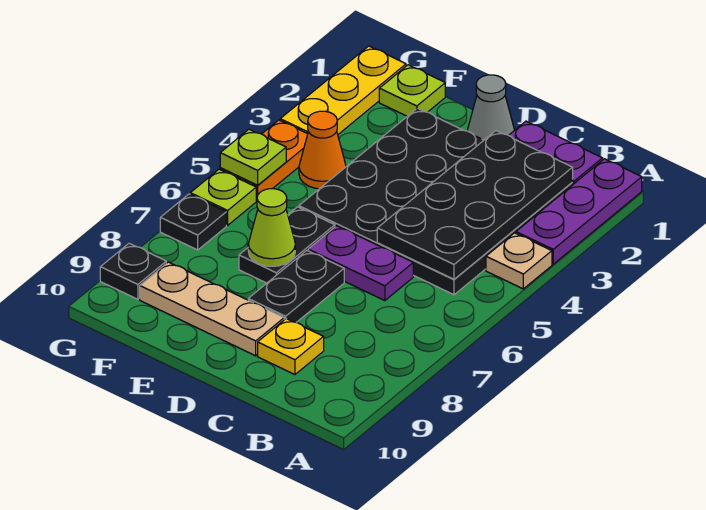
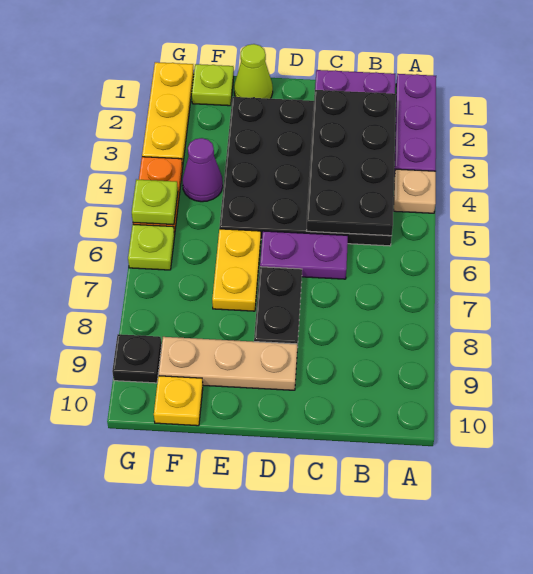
yellow plate C9 level 1 -> yellow plate F10 level 1
grey cone D1 level 1 -> none
black plate E6:E7 level 1 -> yellow plate E6:E7 level 1
lime cone E7 level 2 -> lime cone E1 level 1
orange cone F4 level 1 -> purple cone F4 level 1
black plate G7 level 1 -> none

